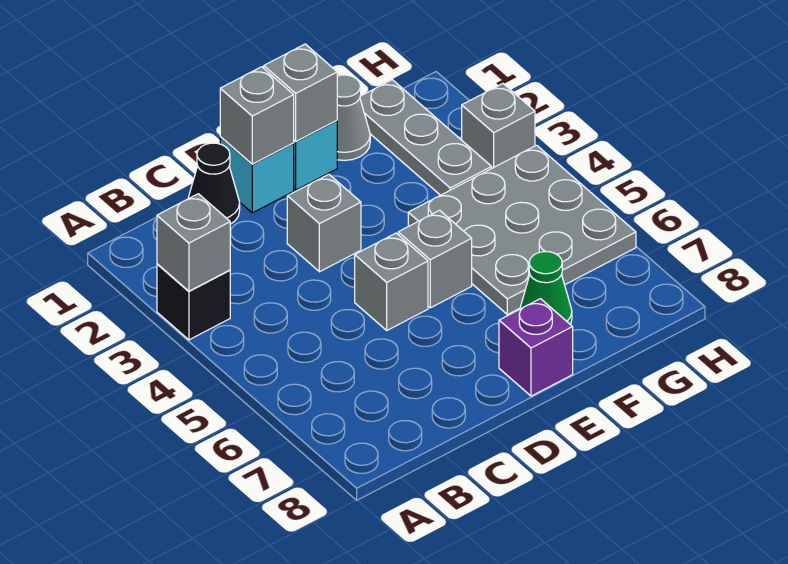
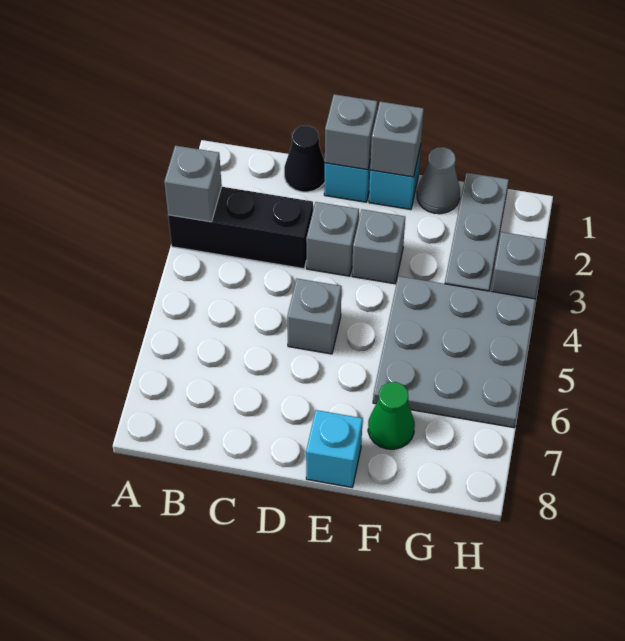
black brick A3 level 1 -> black brick A3:C3 level 1
grey brick E5 level 1 -> grey brick E3 level 1
purple brick E8 level 1 -> cyan brick E8 level 1

